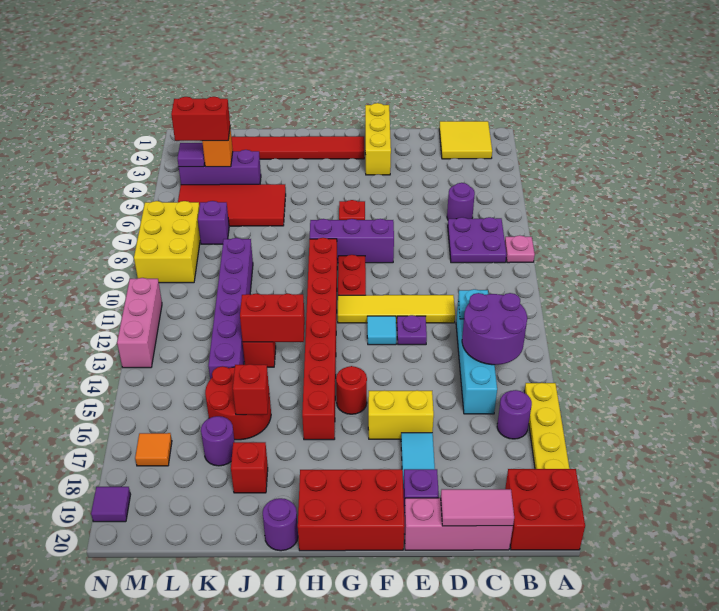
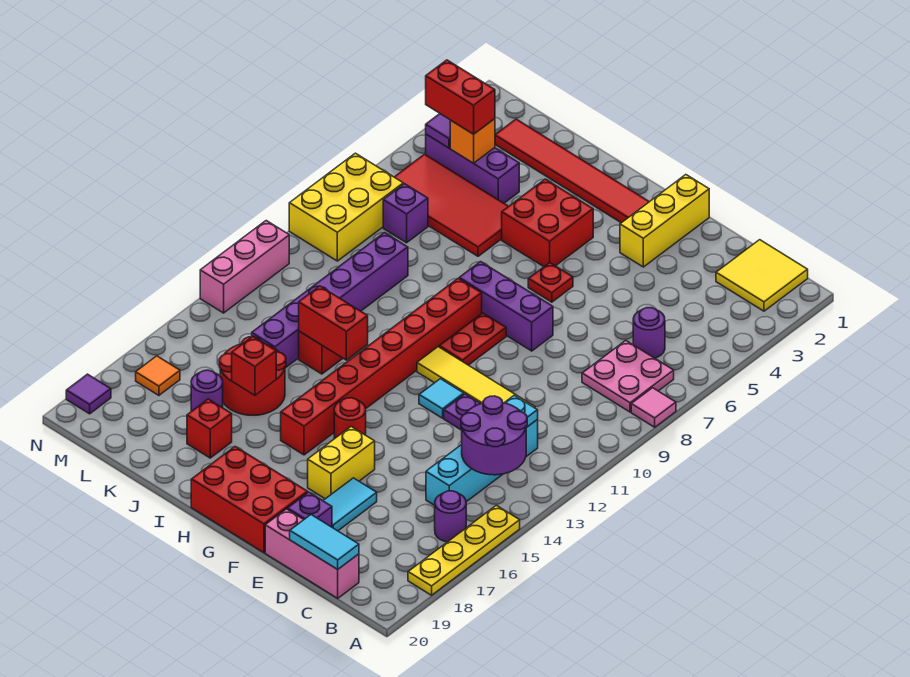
pink plate A8 level 1 -> pink tile A8 level 1
red brick A19:B20 level 1 -> red brick H4:I5 level 1
purple plate B7:C8 level 1 -> pink plate B7:C8 level 1
pink tile C20:D20 level 2 -> cyan tile C20:D20 level 2
yellow brick E16:F16 level 1 -> yellow brick F16:F17 level 1
purple round brick I20 level 1 -> none

